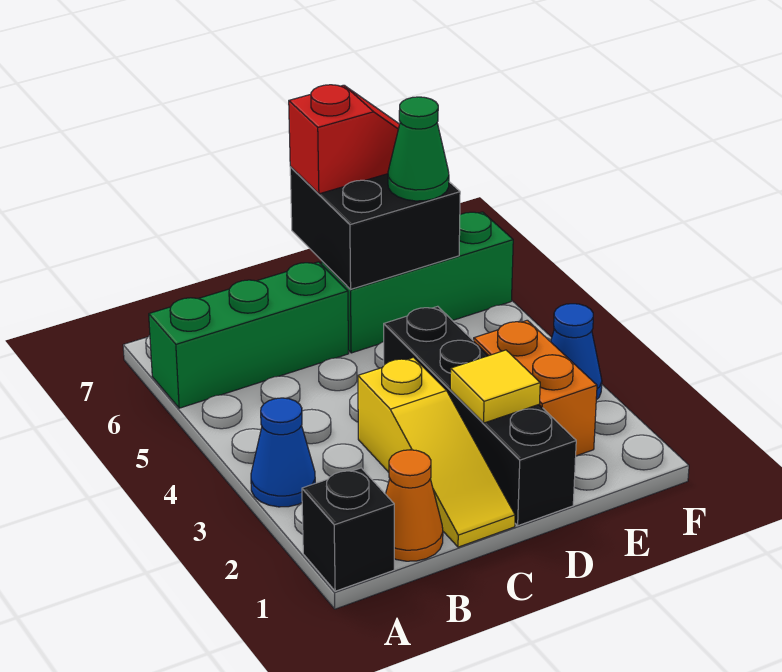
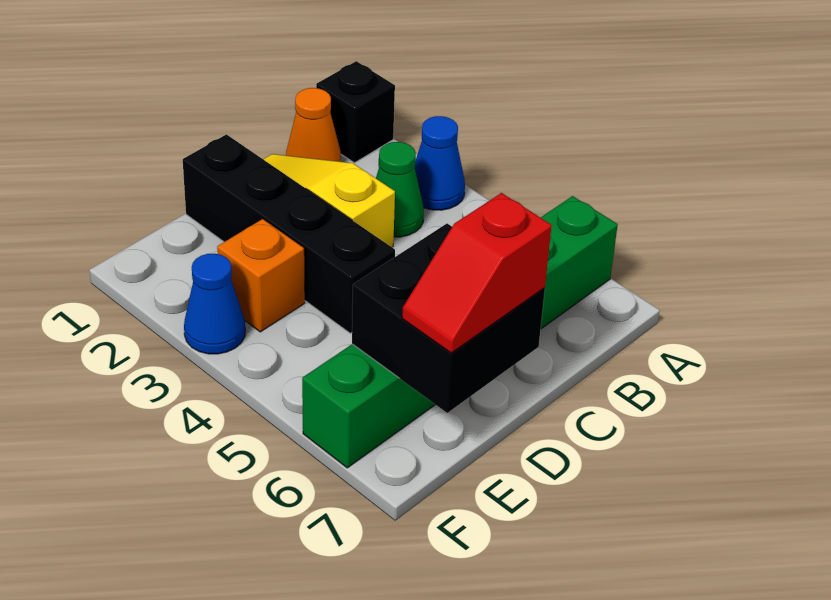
yellow tile D2 level 2 -> none
orange brick E2:E3 level 1 -> orange brick E3 level 1
green cone E6 level 3 -> green cone B3 level 1

